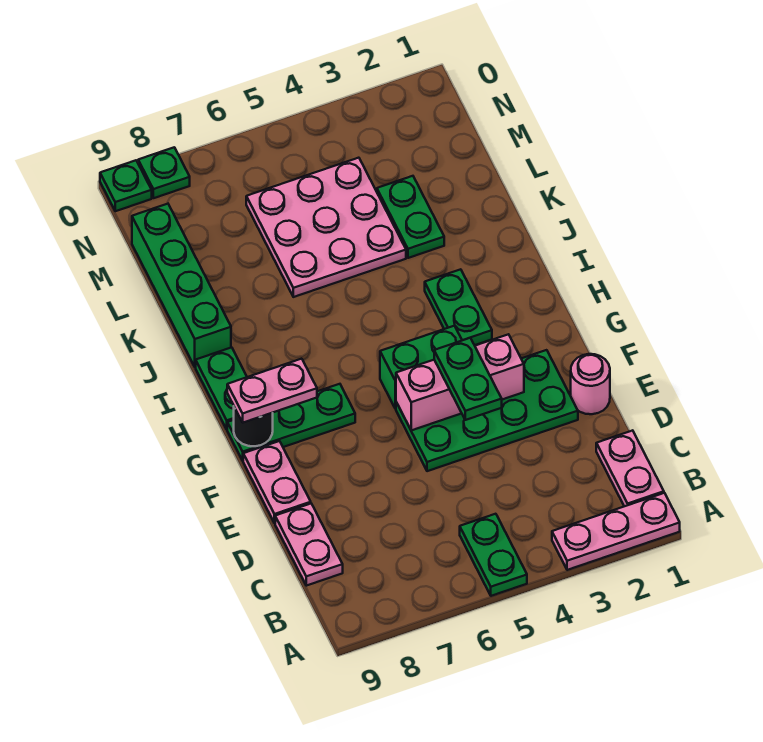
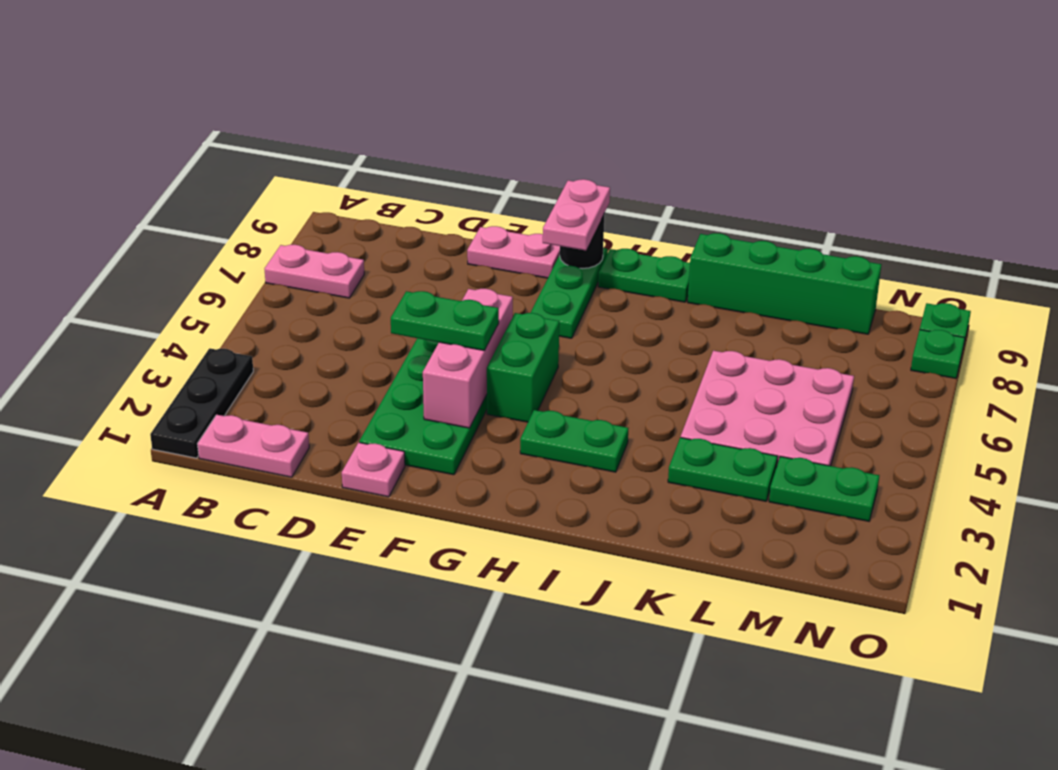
pink plate A1:A3 level 1 -> black plate A1:A3 level 1
green plate A5:B5 level 1 -> green plate M3:N3 level 1
pink plate C9:D9 level 1 -> pink plate A7:B7 level 1
pink round brick E1 level 1 -> pink plate E1 level 1

